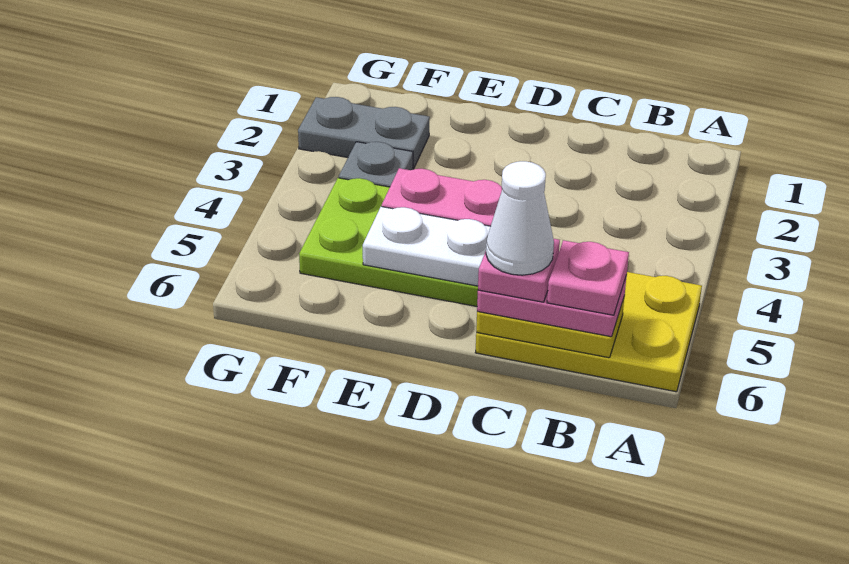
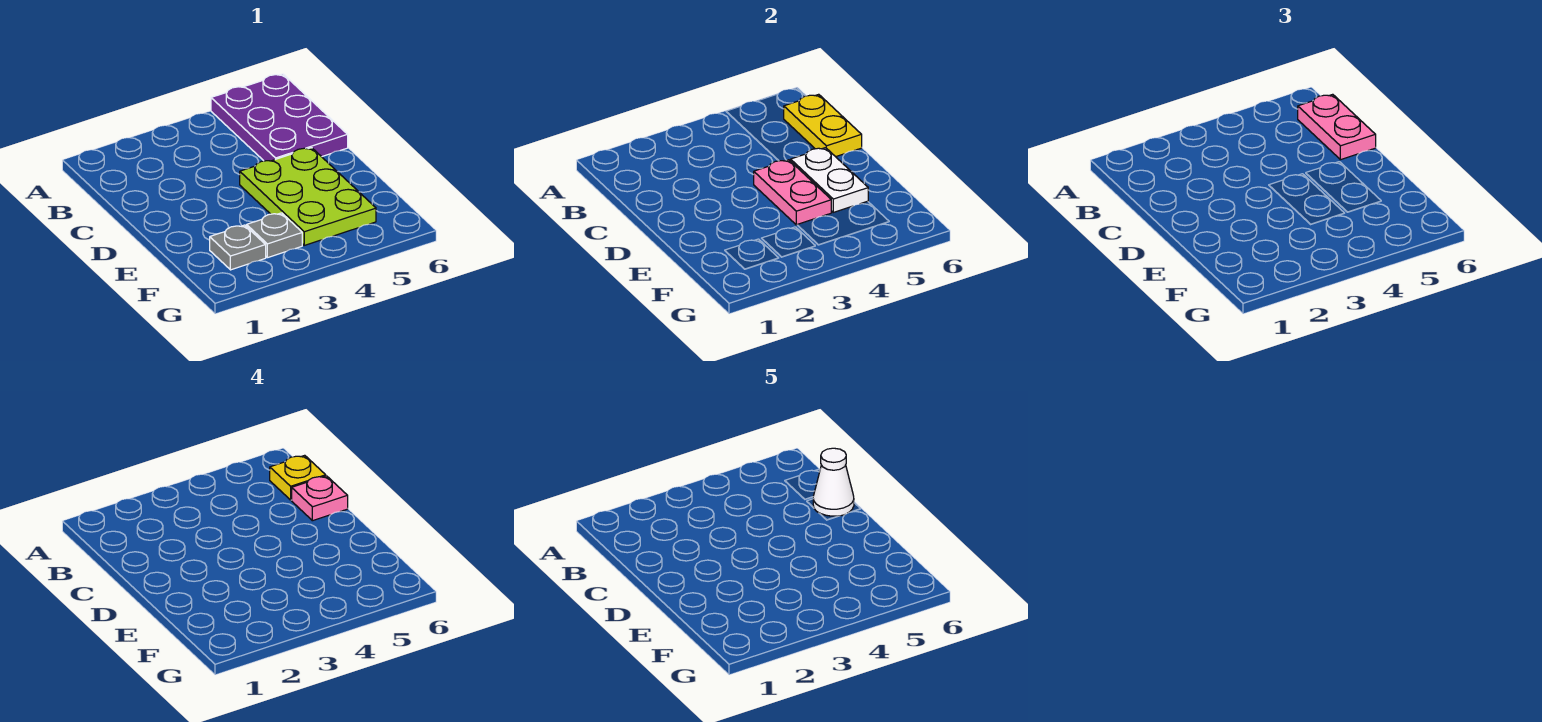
yellow plate A5:C6 level 1 -> purple plate A5:C6 level 1
pink plate B6 level 4 -> yellow plate B6 level 4
grey plate F2:G2 level 1 -> grey plate F2 level 1

